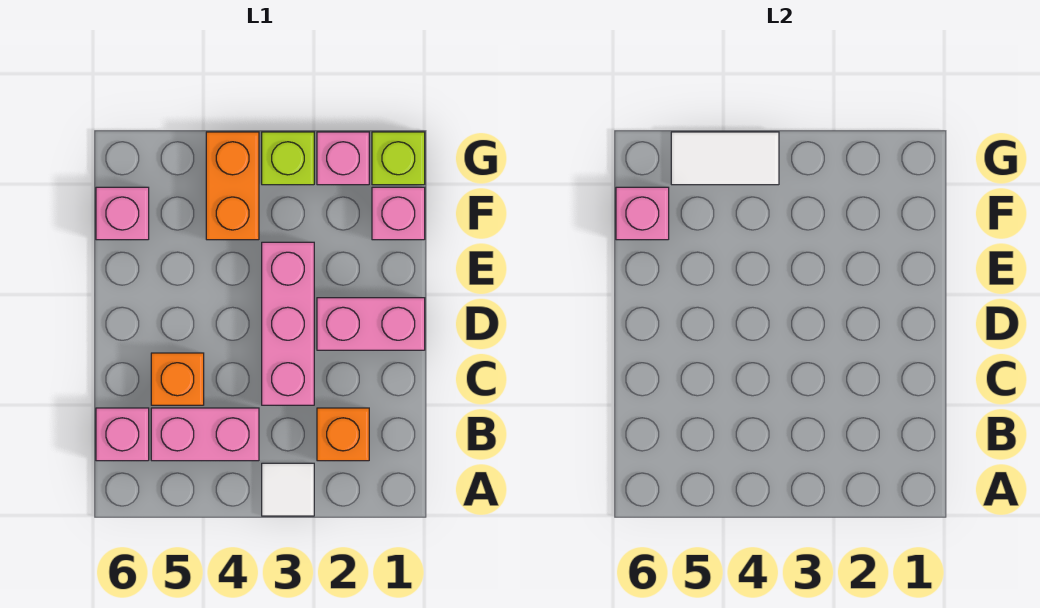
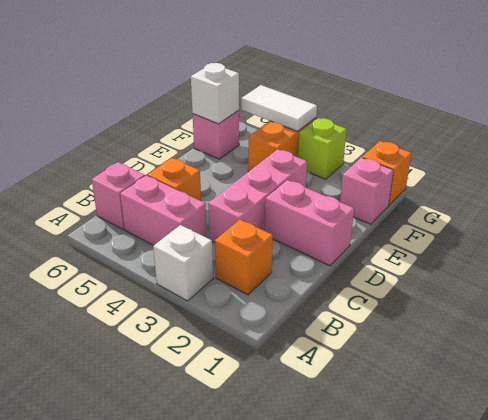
white tile A3 level 1 -> white brick A3 level 1
pink brick F6 level 2 -> white brick F6 level 2
lime brick G1 level 1 -> orange brick G1 level 1
pink brick G2 level 1 -> none

